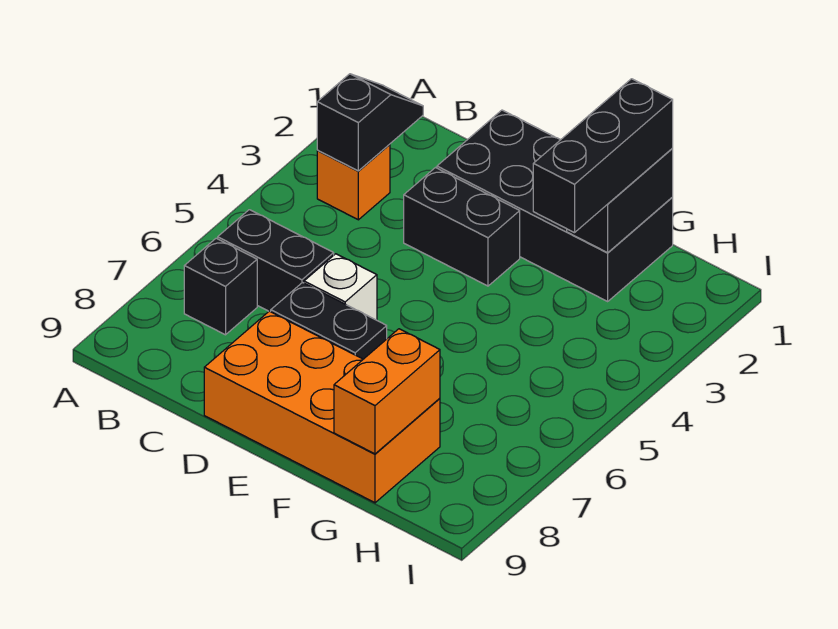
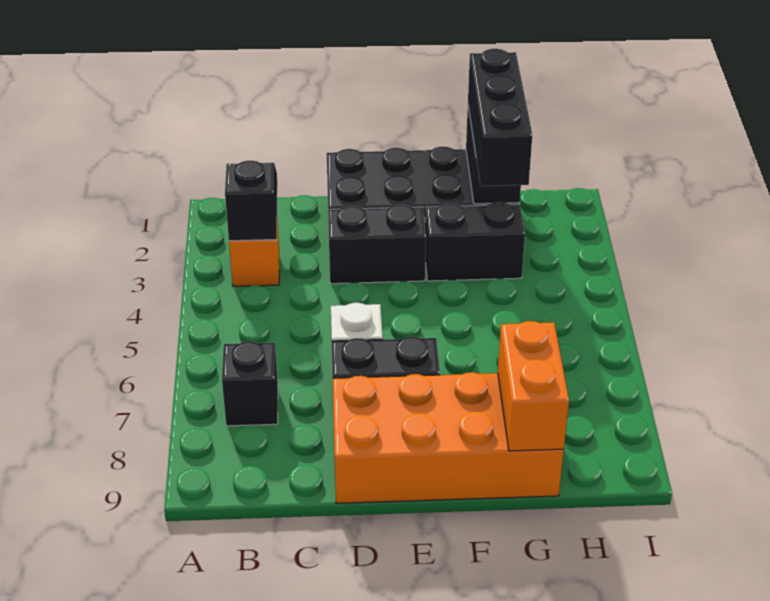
black brick B6:C6 level 1 -> black brick F3:G3 level 1

